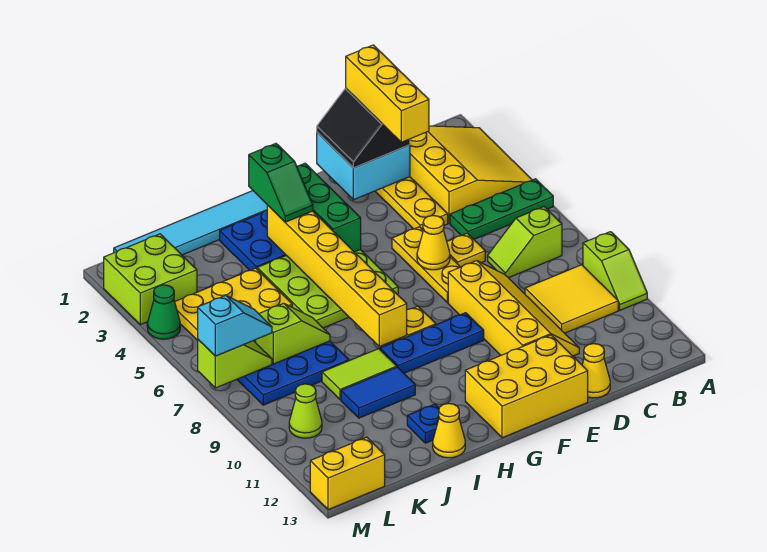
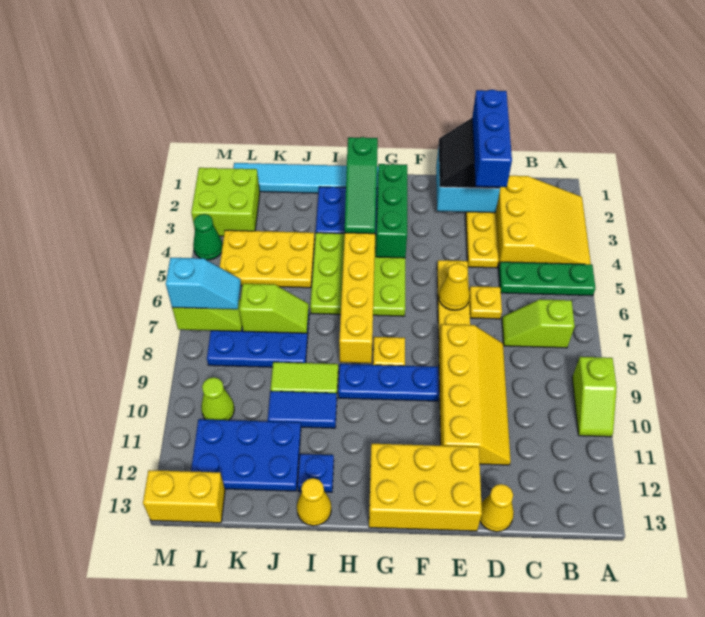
yellow tile B9:C10 level 1 -> none
yellow brick D1:D3 level 4 -> blue brick D1:D3 level 4
green slope H2:H3 level 3 top 2 -> green slope H2:H4 level 3 top 2
none -> blue plate J11:L12 level 1

